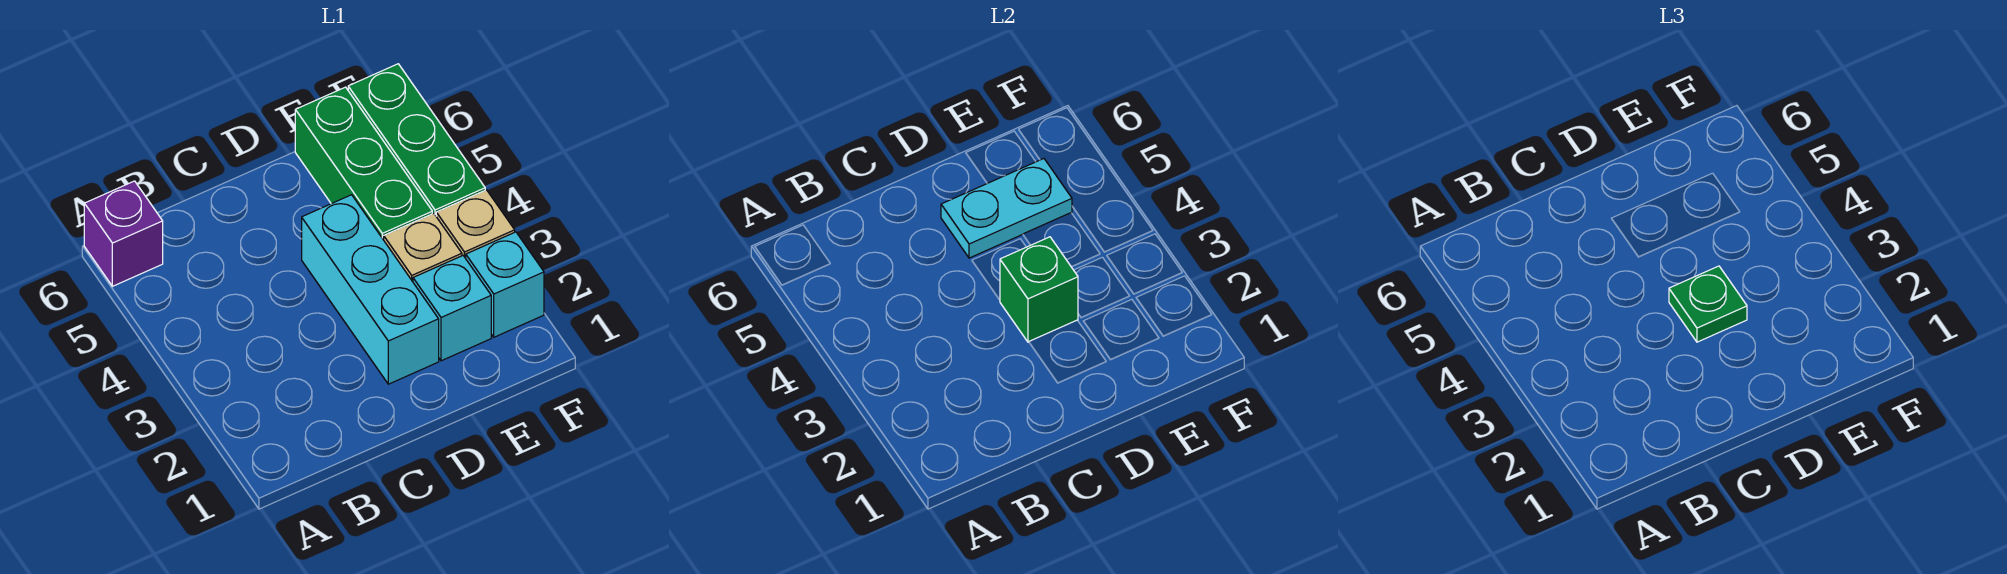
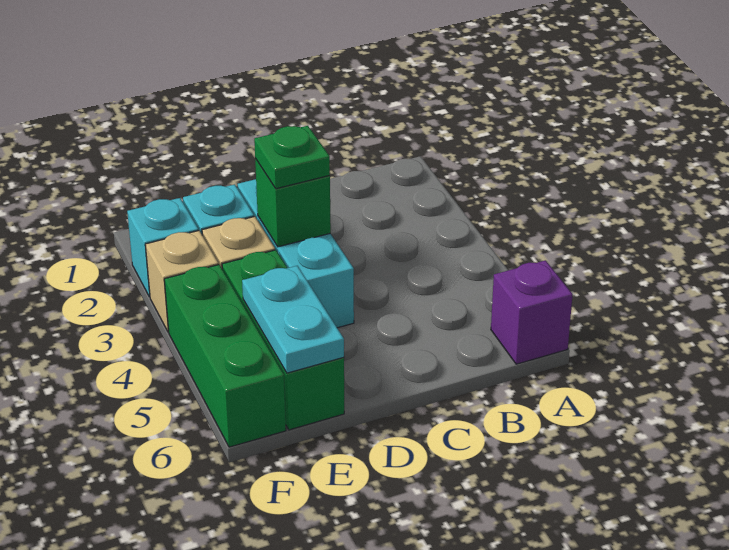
cyan plate D5:E5 level 2 -> cyan plate E5:E6 level 2

